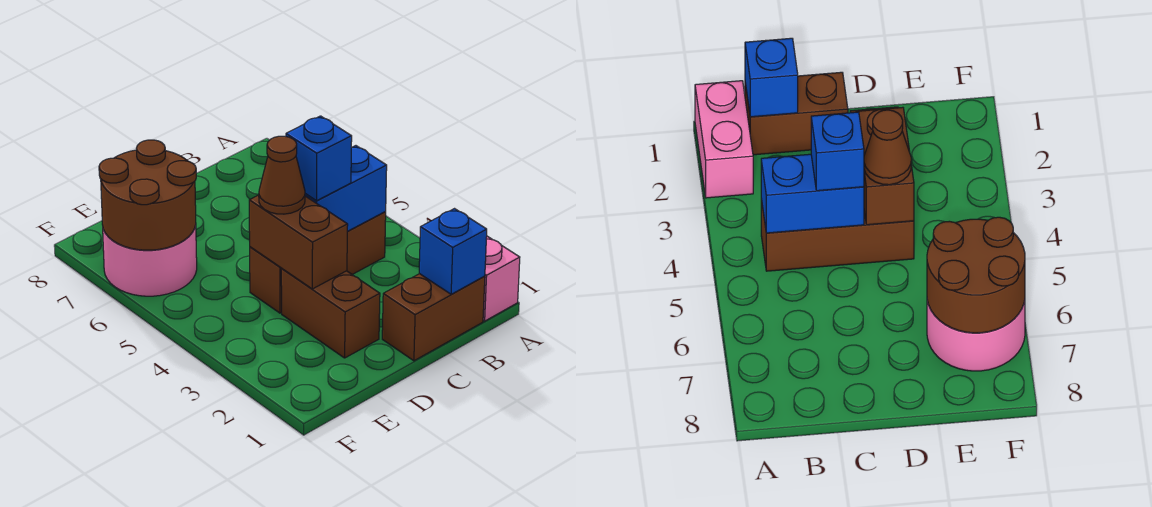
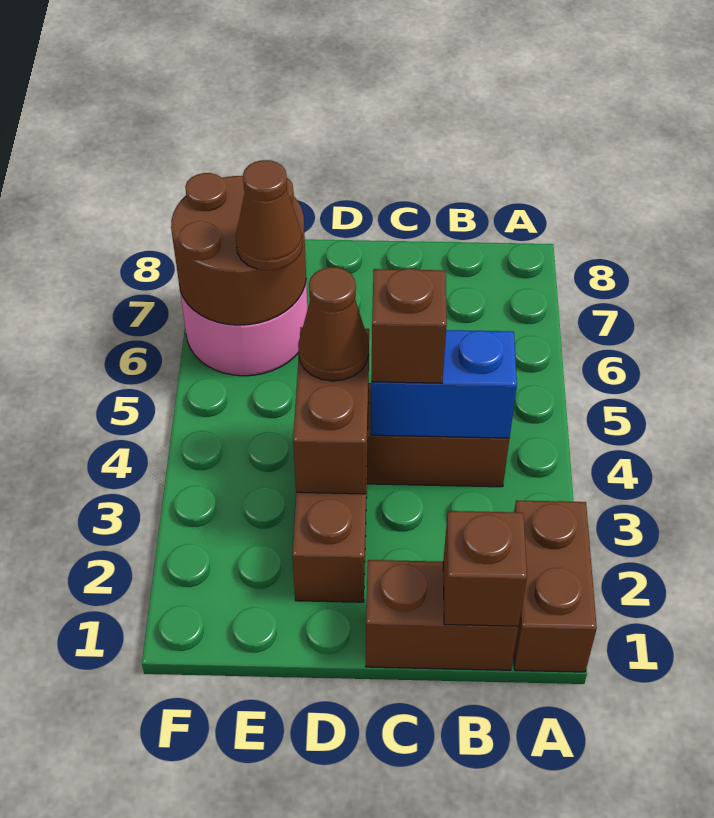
pink brick A1:A2 level 1 -> brown brick A1:A2 level 1
blue brick B1 level 2 -> brown brick B1 level 2
blue brick C4 level 3 -> brown brick C4 level 3
none -> brown cone E6 level 3

